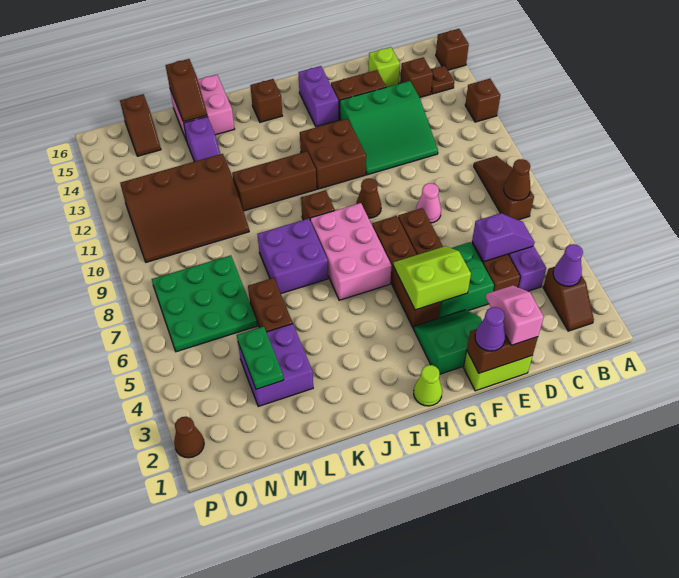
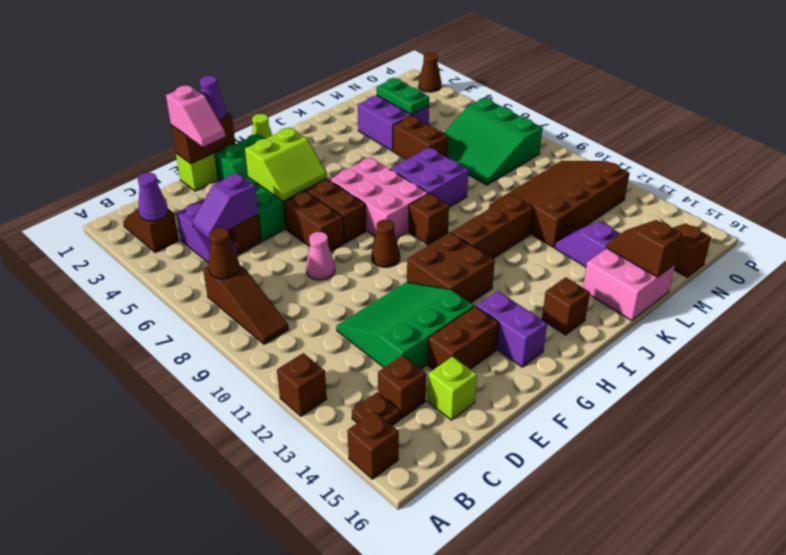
green plate M6:O8 level 1 -> green slope M6:O8 level 1 top O

